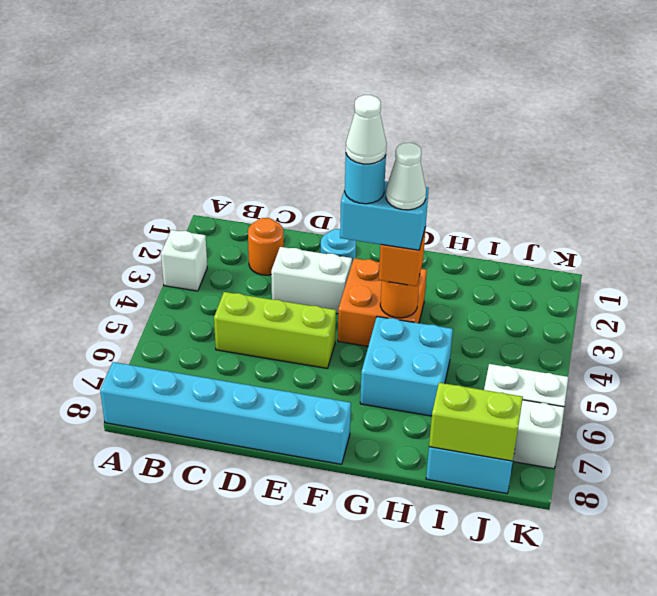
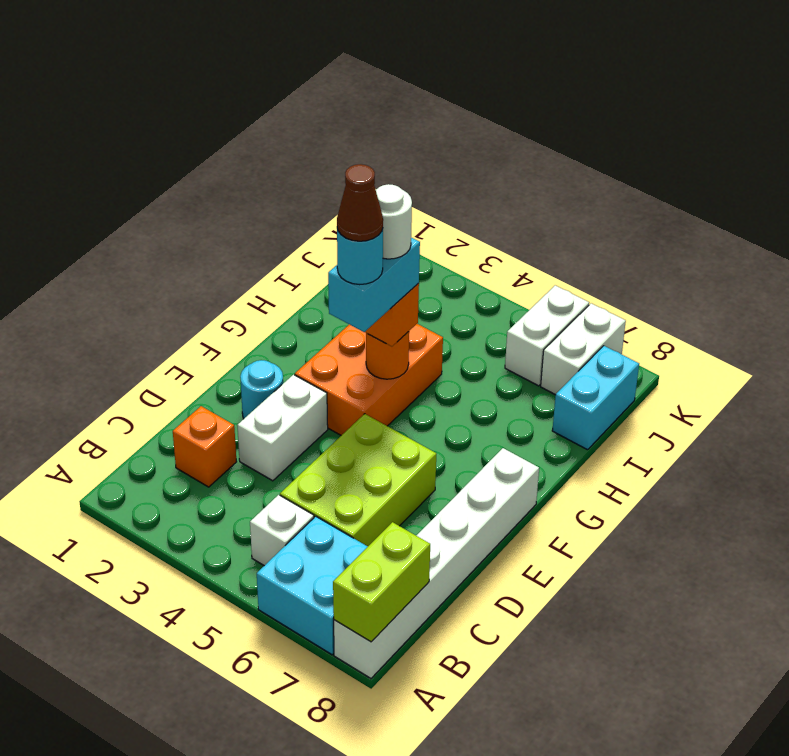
white brick A3 level 1 -> white brick B5 level 1
cyan brick A8:F8 level 1 -> white brick A8:F8 level 1
orange round brick C2 level 1 -> orange brick C2 level 1
lime brick C5:E5 level 1 -> lime brick C5:E6 level 1
orange brick F3:G4 level 1 -> orange brick F3:H4 level 1
white cone F4 level 6 -> brown cone F4 level 6
white cone G4 level 5 -> white round brick G4 level 5
cyan brick G5:H6 level 1 -> cyan brick A6:B7 level 1
lime brick I8:J8 level 2 -> lime brick A8:B8 level 2

